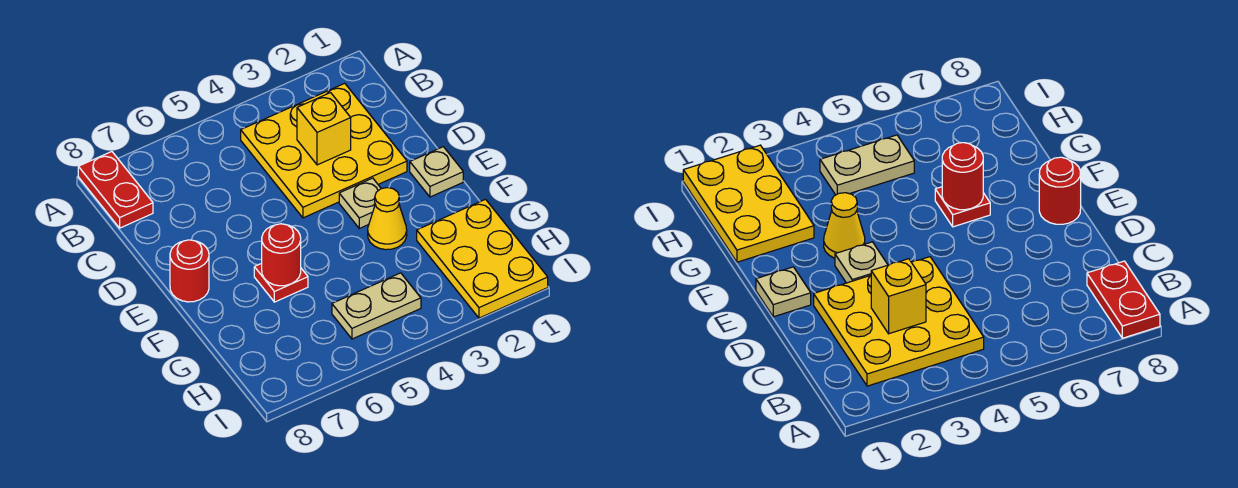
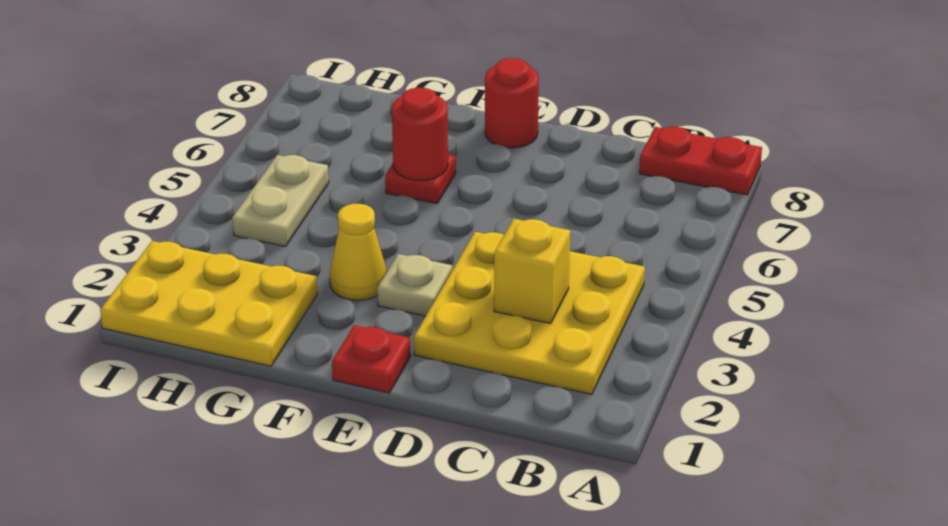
tan plate E1 level 1 -> red plate E1 level 1

